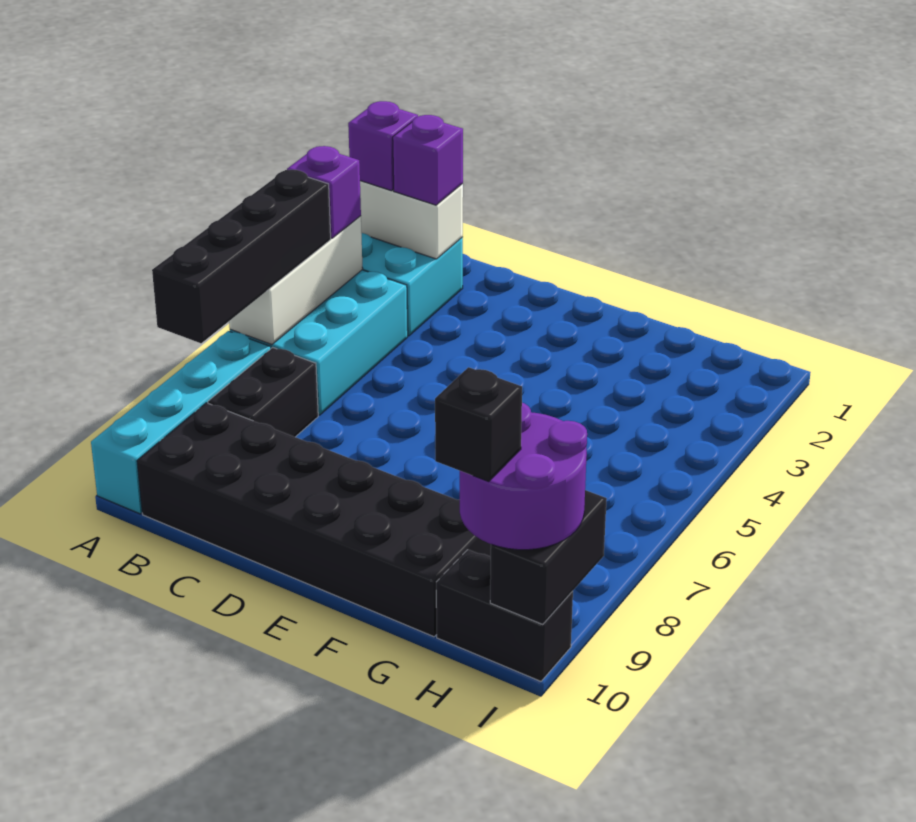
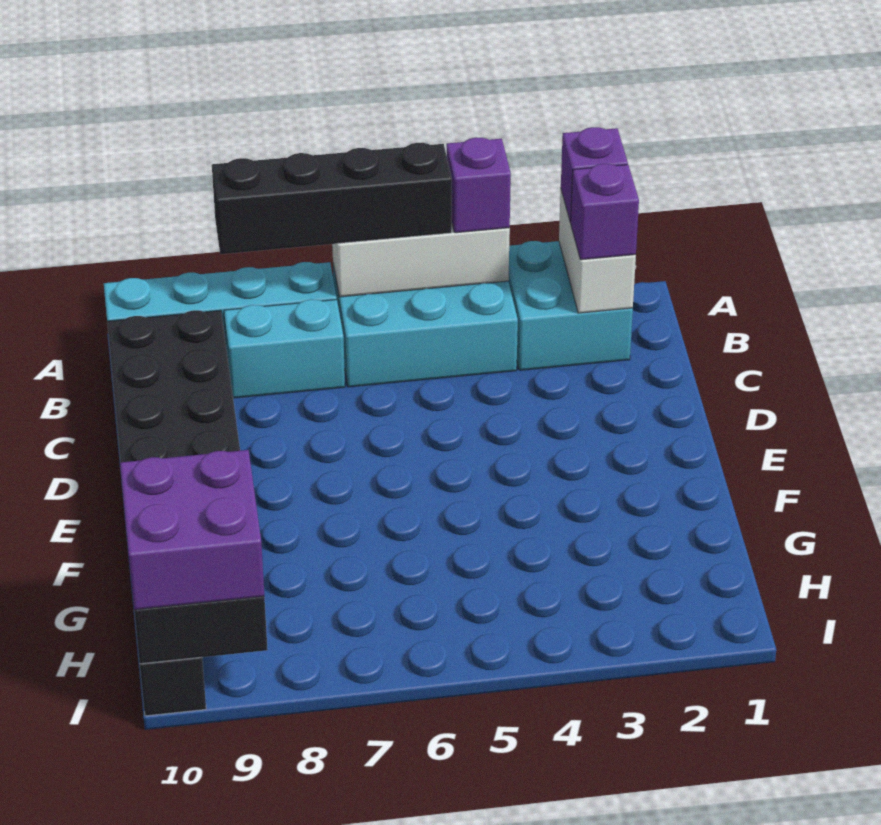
black brick B7:B8 level 1 -> cyan brick B7:B8 level 1
purple round brick H9:I10 level 3 -> purple brick H9:I10 level 3
black brick H10 level 4 -> none

